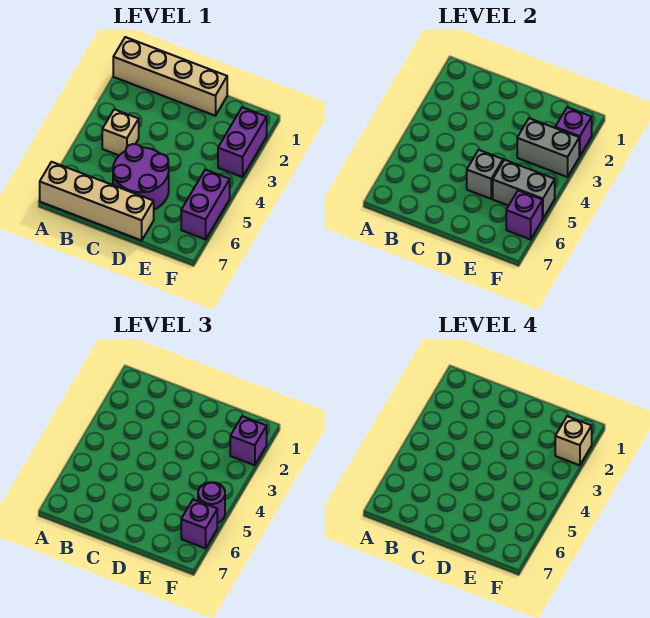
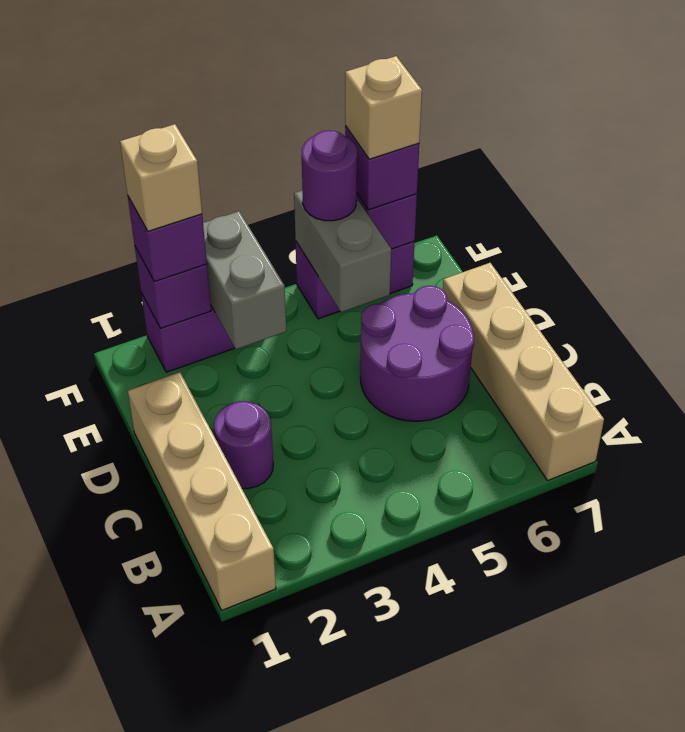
tan brick B4 level 1 -> tan brick F6 level 4
none -> purple round brick C2 level 1
grey brick D5 level 2 -> none

